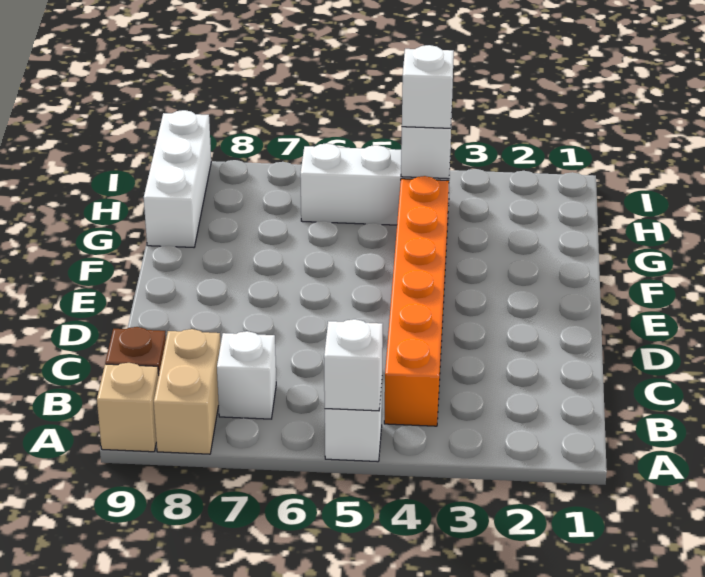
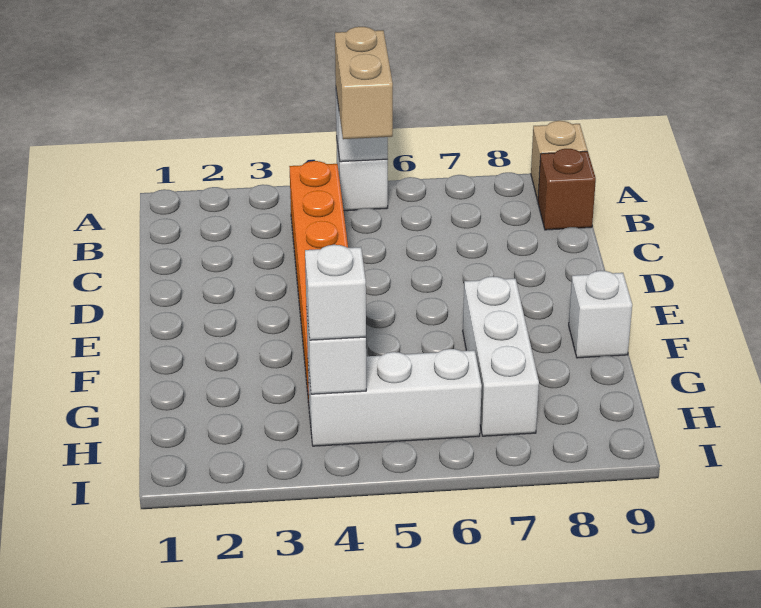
tan brick A8:B8 level 1 -> tan brick A5:B5 level 3
white brick B7 level 1 -> white brick F9 level 1
white brick G9:I9 level 1 -> white brick F7:H7 level 1

